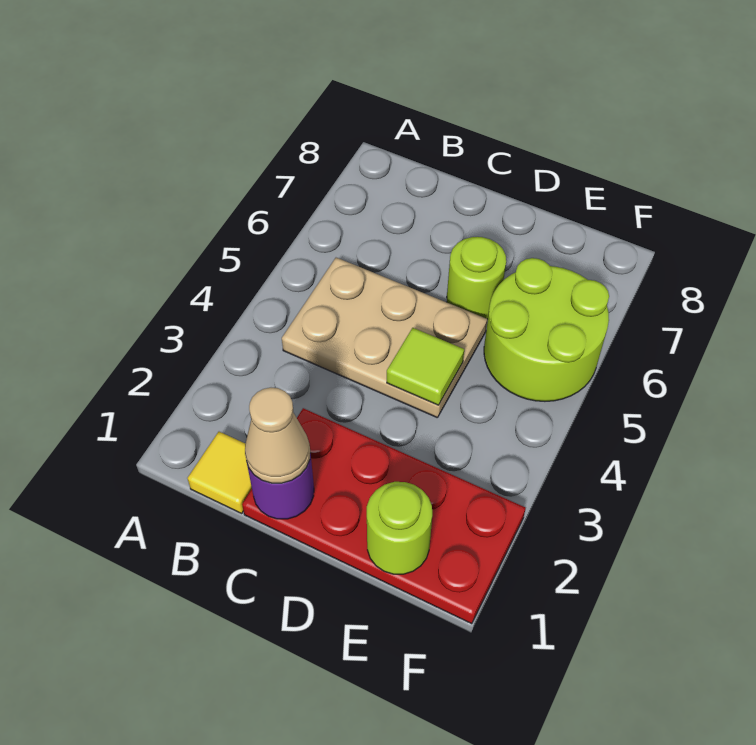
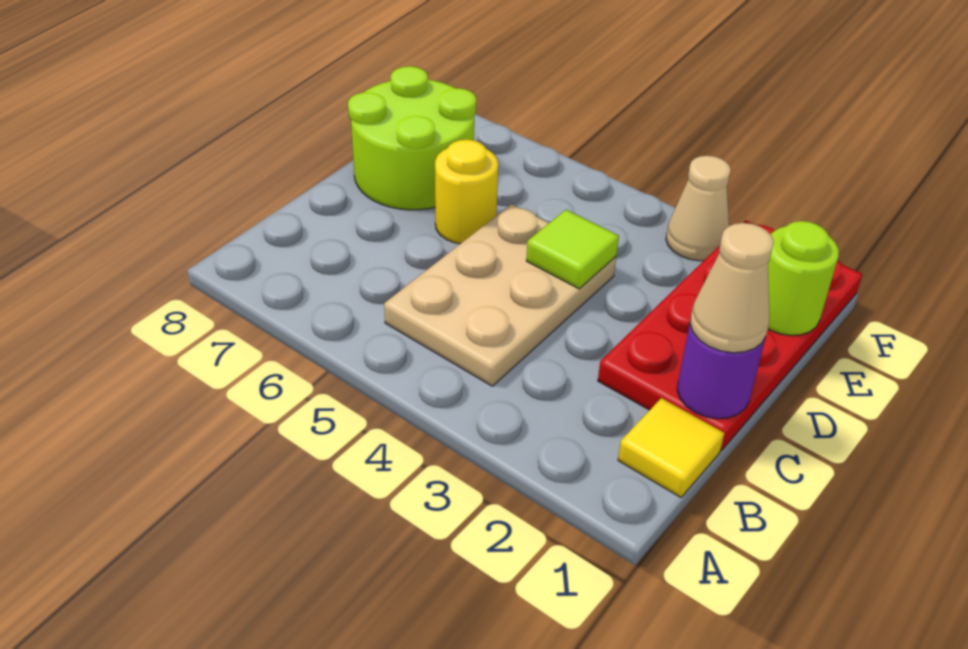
lime round brick D6 level 1 -> yellow round brick D6 level 1
lime round brick E5:F6 level 1 -> lime round brick D7:E8 level 1
none -> tan cone F3 level 1

